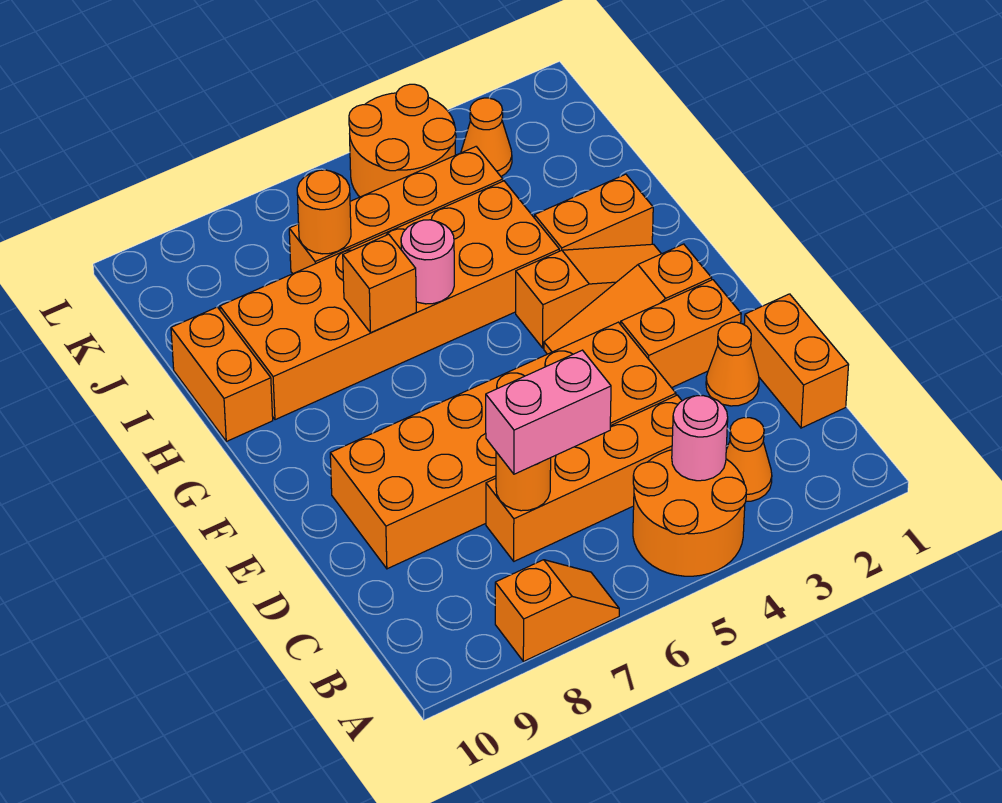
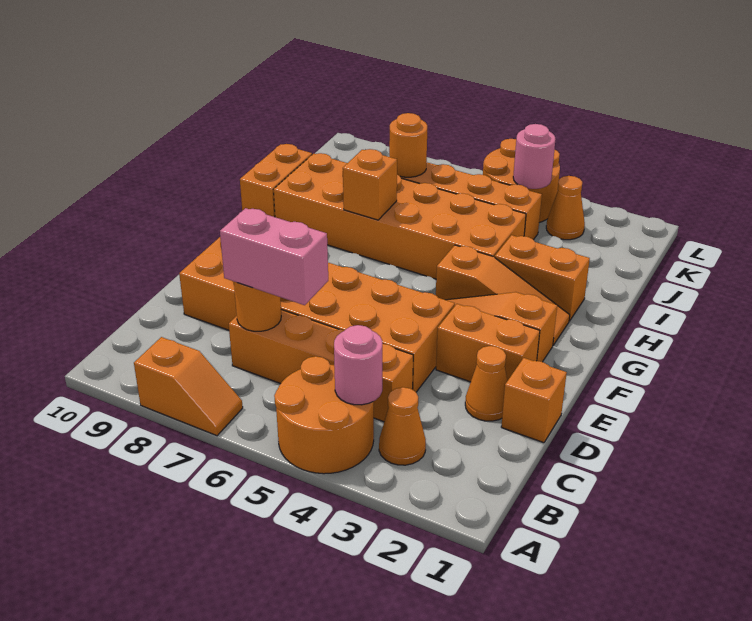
orange brick C1:D1 level 1 -> orange brick D1 level 1
pink round brick H6 level 2 -> pink round brick K4 level 2

